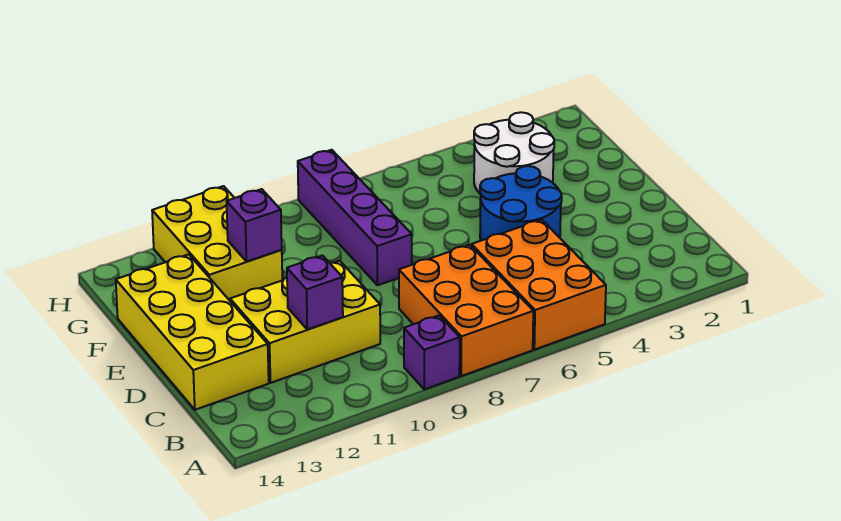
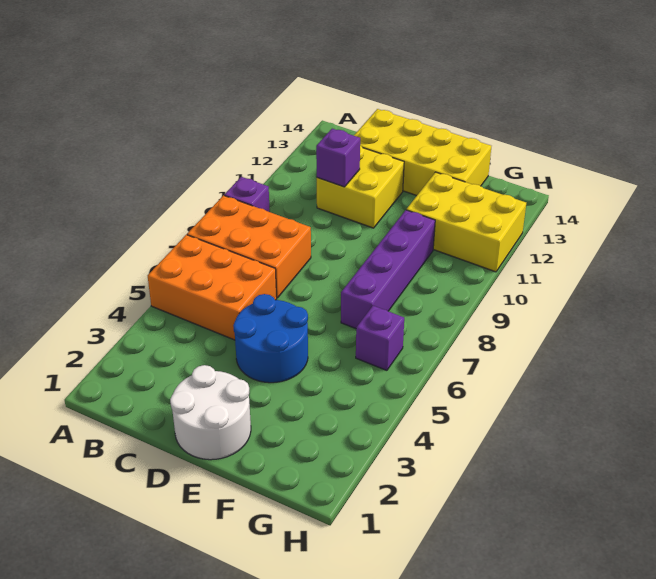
yellow brick C10:D12 level 1 -> yellow brick C11:D12 level 1
purple brick E8:H8 level 1 -> purple brick F7:F10 level 1
white round brick F3:G4 level 1 -> white round brick D1:E2 level 1
purple brick F11 level 2 -> purple brick G6 level 1

